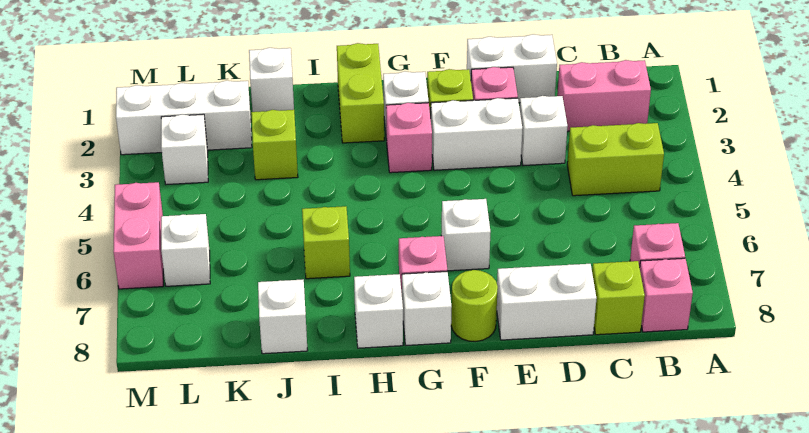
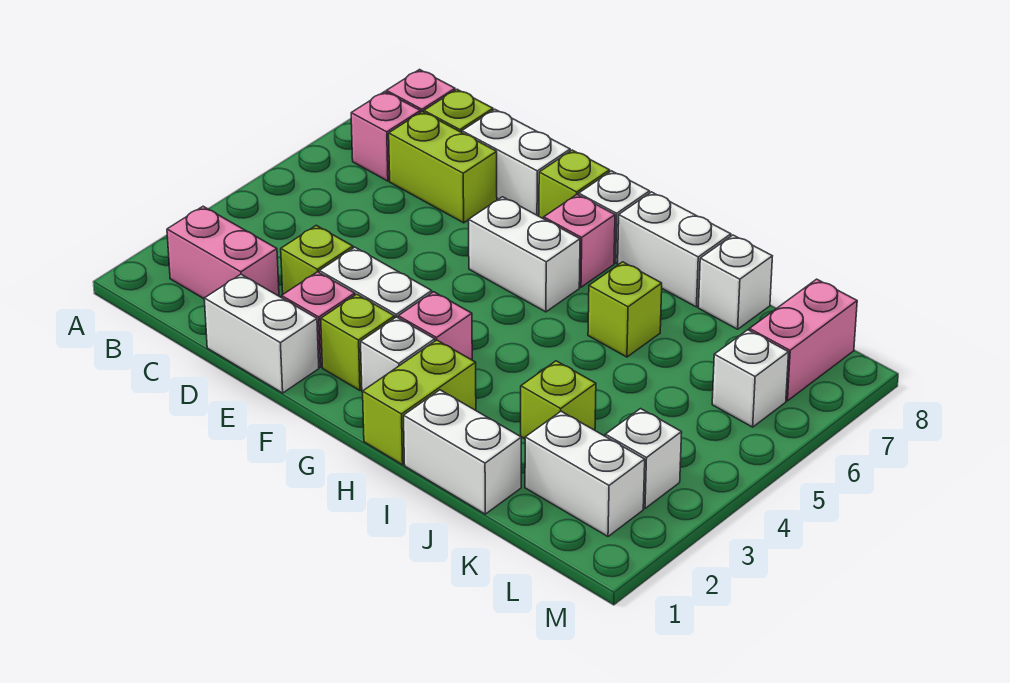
lime brick B4:C4 level 1 -> lime brick C7:D7 level 1
white brick D3 level 1 -> lime brick D3 level 1
white brick F6 level 1 -> white brick F6:G6 level 1
lime round brick F8 level 1 -> lime brick F8 level 1
white brick H8 level 1 -> white brick H8:I8 level 1
white brick J1 level 1 -> white brick I1:J1 level 1
white brick K2:M2 level 1 -> white brick K2:L2 level 1
pink brick M5:M6 level 1 -> pink brick L7:L8 level 1

